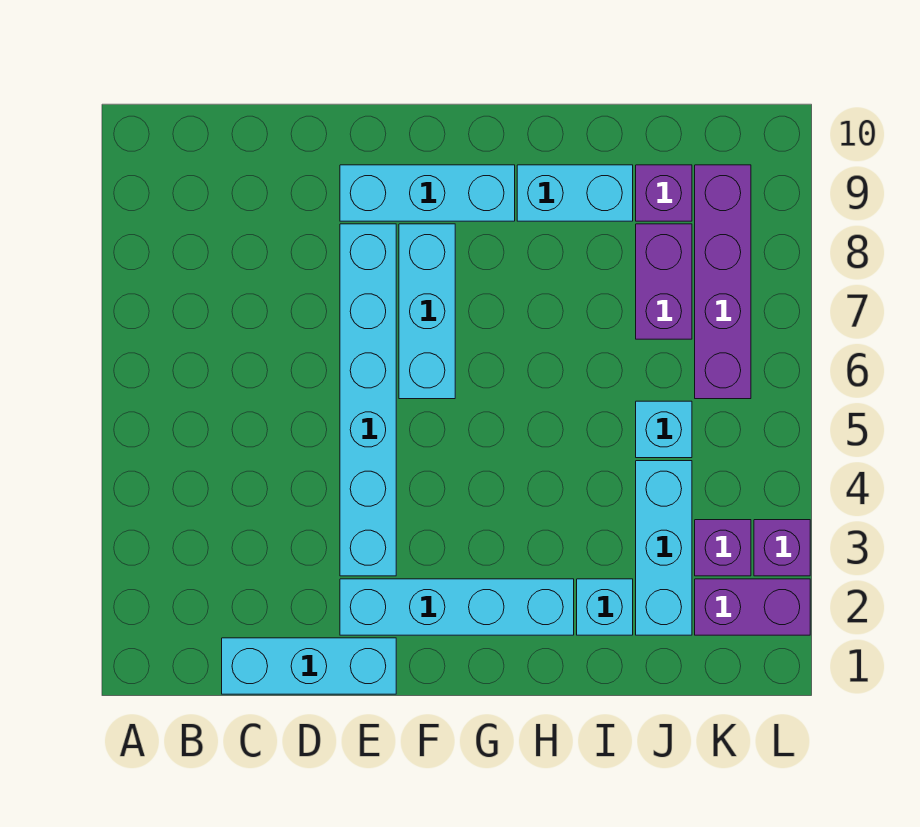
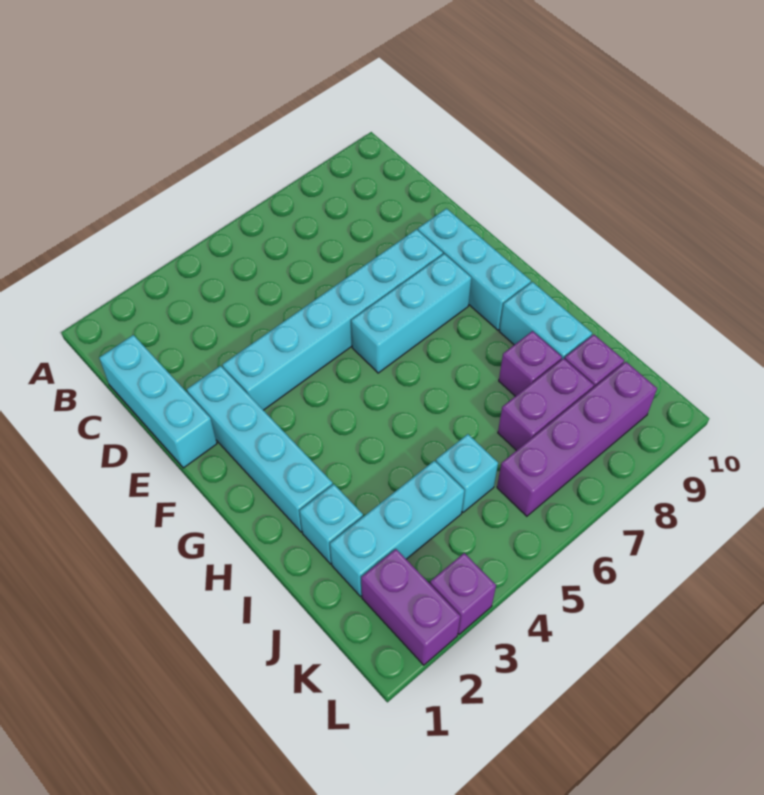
purple brick K3 level 1 -> purple brick I8 level 1

